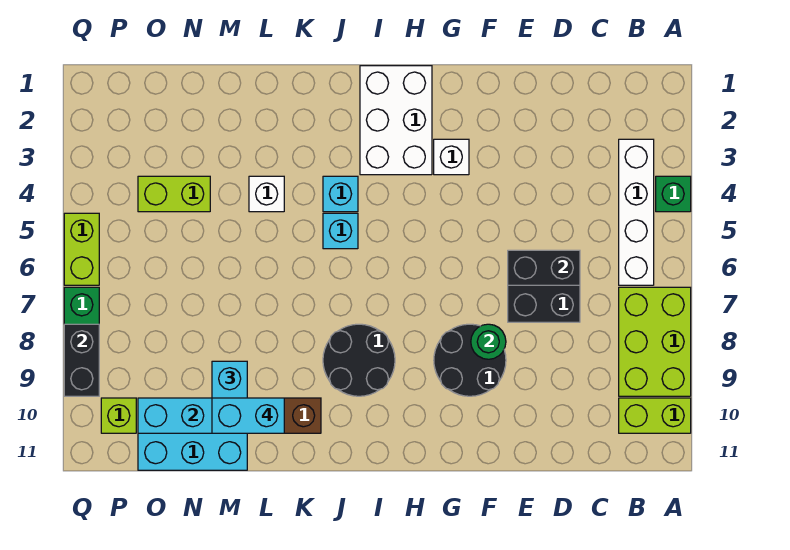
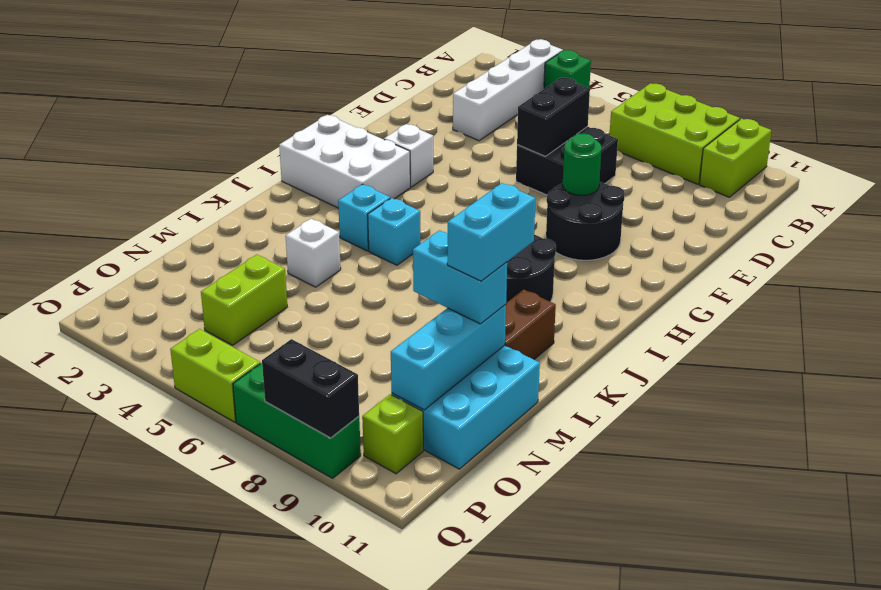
white brick B3:B6 level 1 -> white brick A3:D3 level 1

